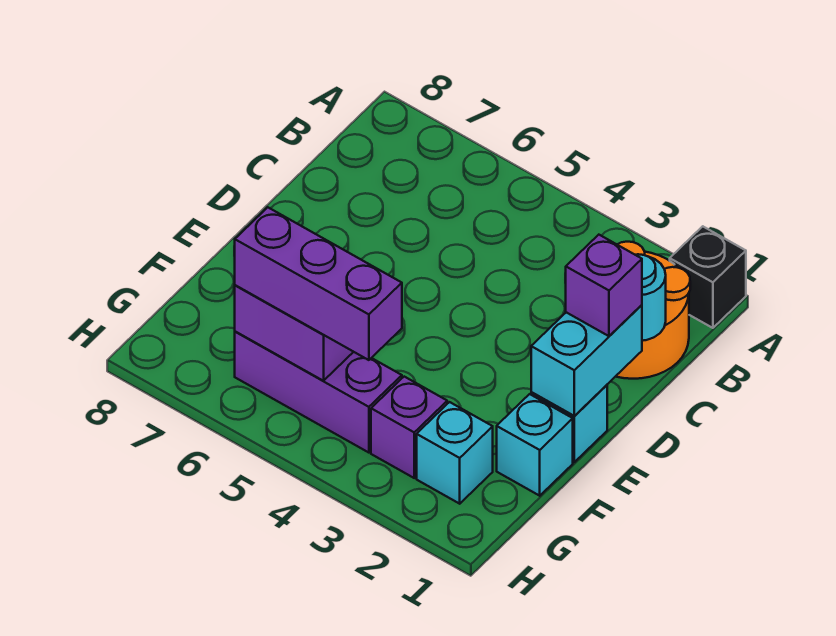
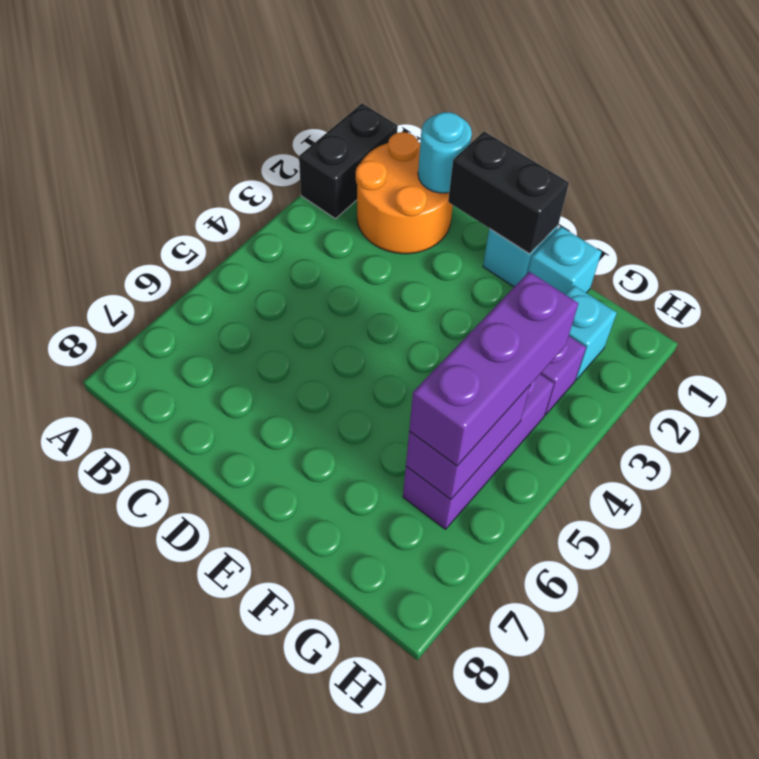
black brick A1 level 1 -> black brick A1:A2 level 1
cyan brick D1:E1 level 2 -> black brick D1:E1 level 2
purple brick D1 level 3 -> none

